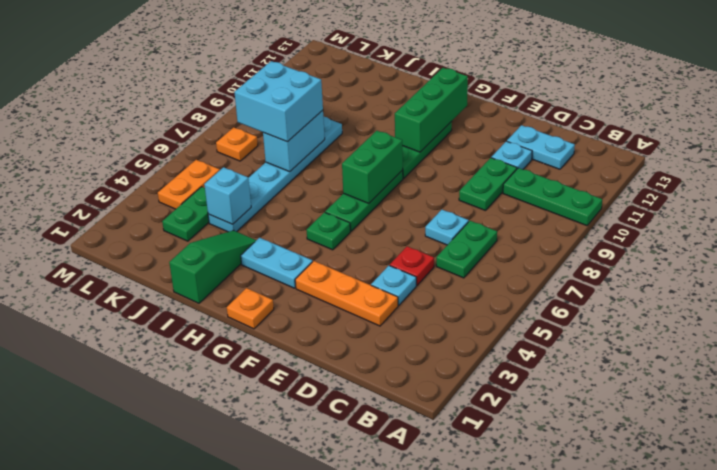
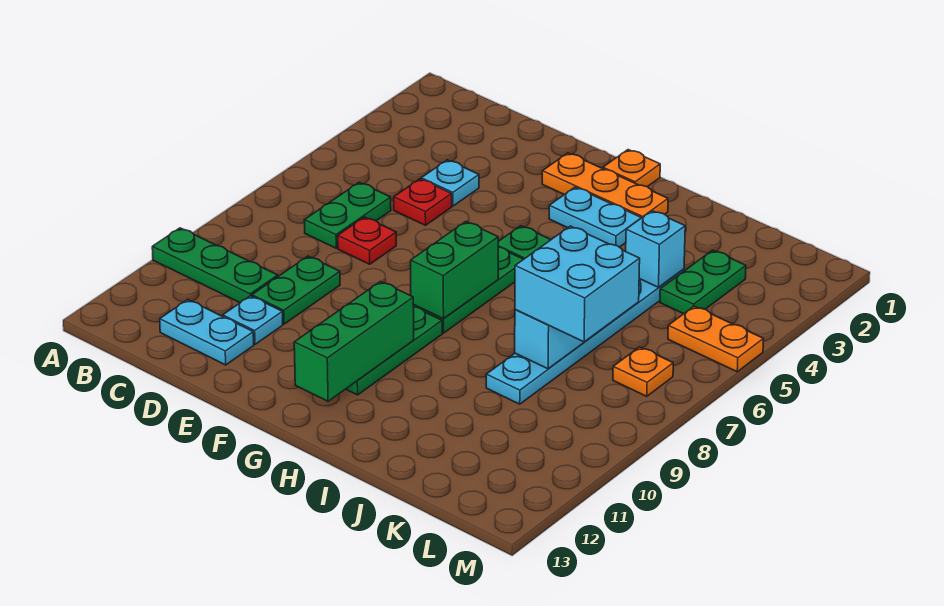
orange plate D3:F3 level 1 -> orange plate F2:H2 level 1
cyan plate D7 level 1 -> red plate D7 level 1
green slope I1:I3 level 1 top 1 -> none
orange plate L4:L5 level 1 -> orange plate L5:M5 level 1

